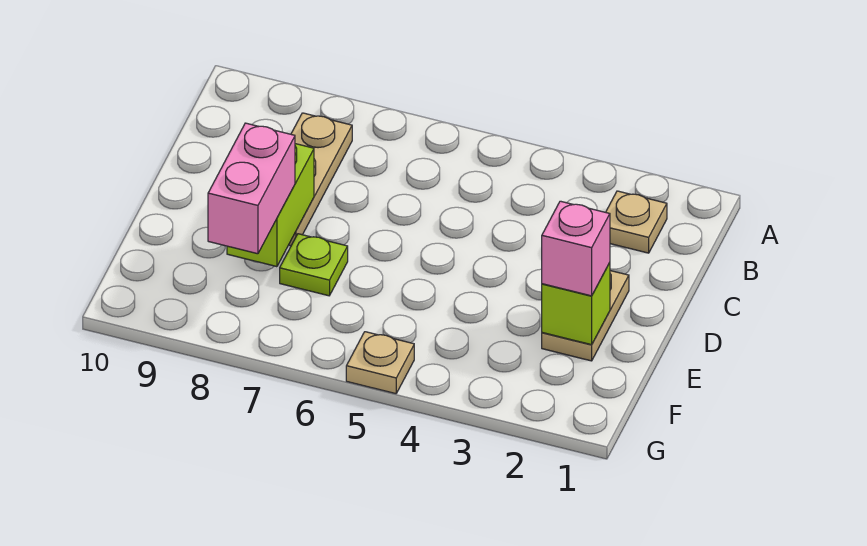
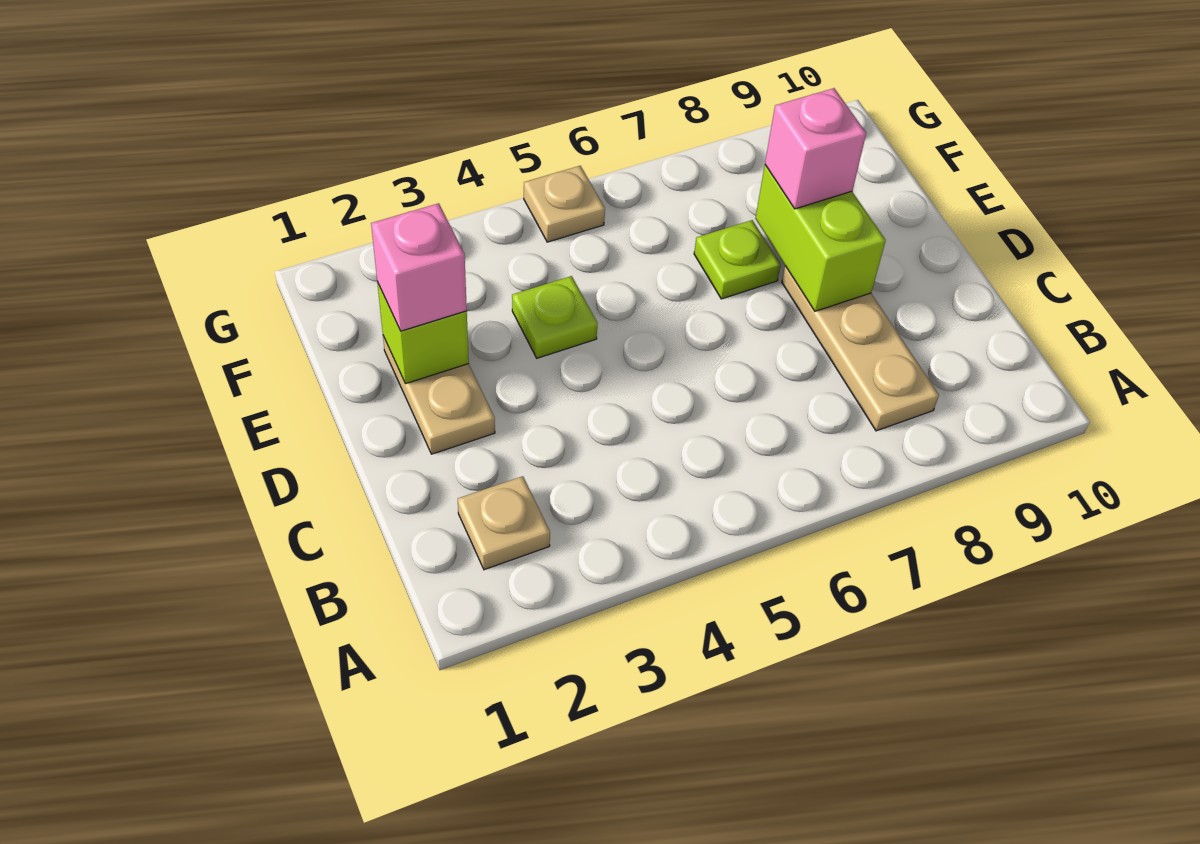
none -> lime plate E4 level 1
pink brick E8:F8 level 3 -> pink brick E8 level 3

